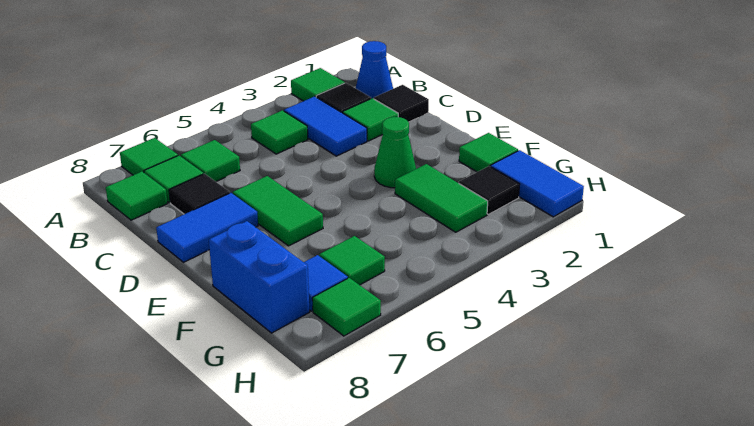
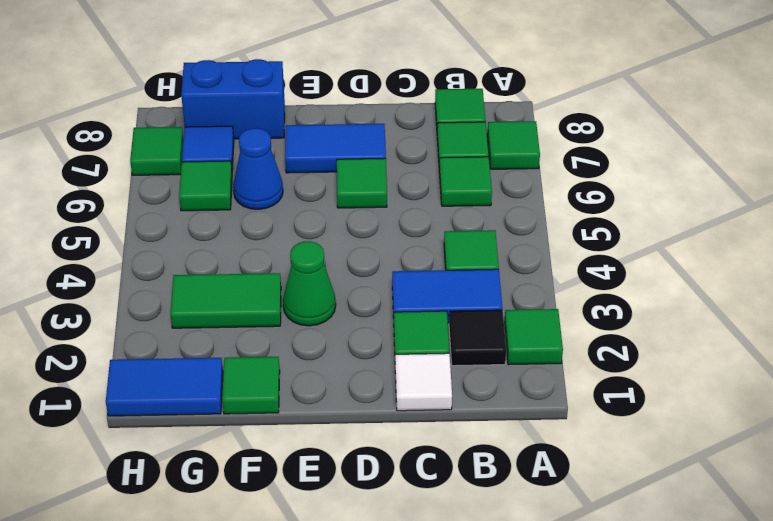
blue cone B1 level 1 -> blue cone F6 level 1
black tile C1 level 1 -> white tile C1 level 1
black tile C7 level 1 -> none
green tile D6:E6 level 1 -> green tile D6 level 1
blue tile D7:D8 level 1 -> blue tile D7:E7 level 1
black tile G2 level 1 -> none

